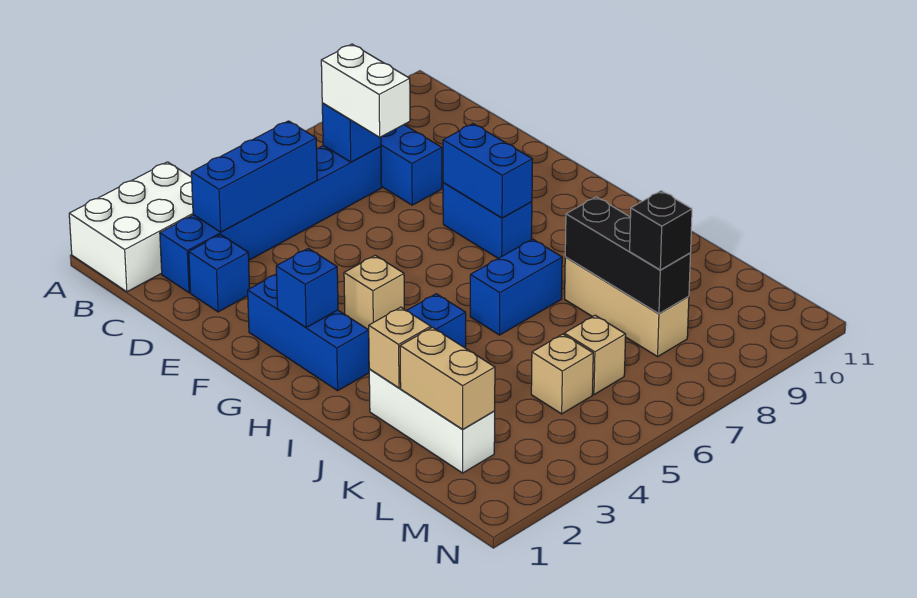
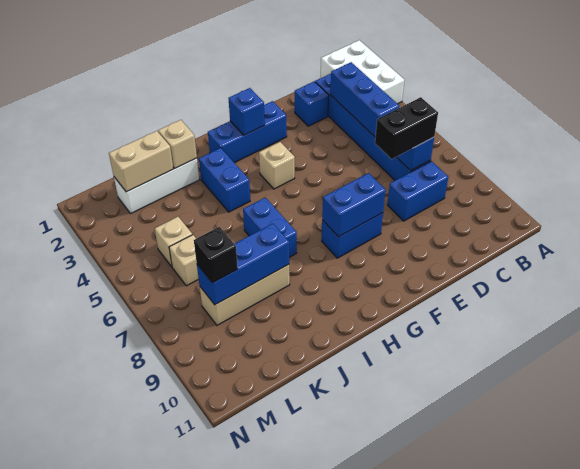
white brick C7:D7 level 3 -> black brick C7:D7 level 3
black brick J8:L8 level 2 -> blue brick J8:L8 level 2

